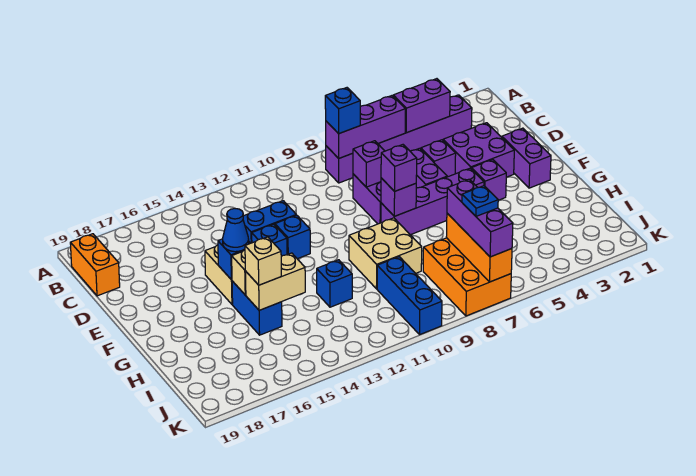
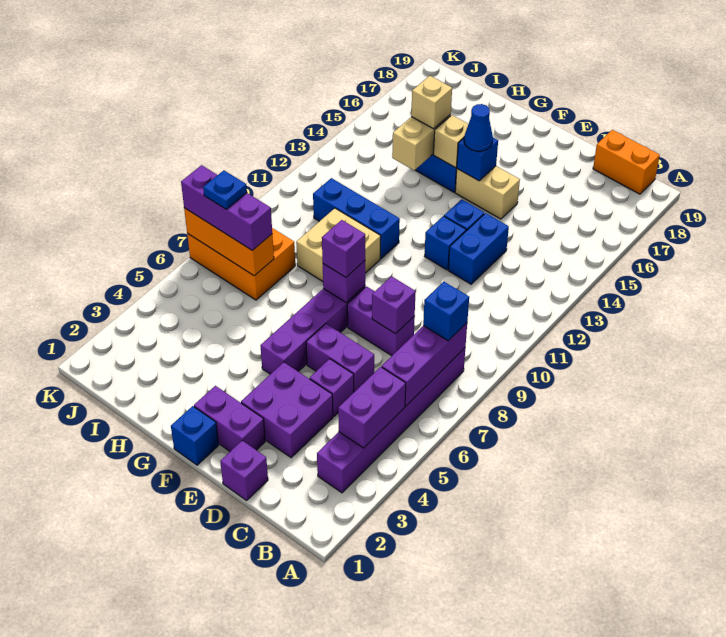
purple brick F4 level 1 -> purple brick D1 level 1
blue brick H12 level 1 -> blue brick F1 level 1
blue brick I10:K10 level 1 -> blue brick G11:I11 level 1

